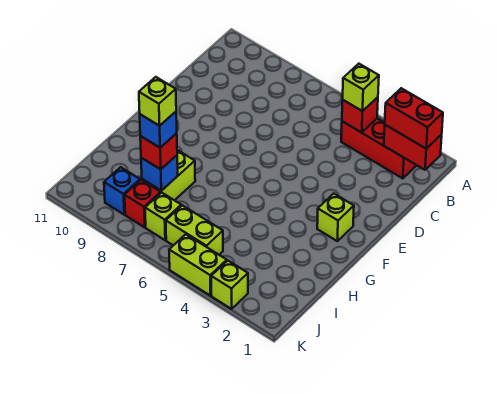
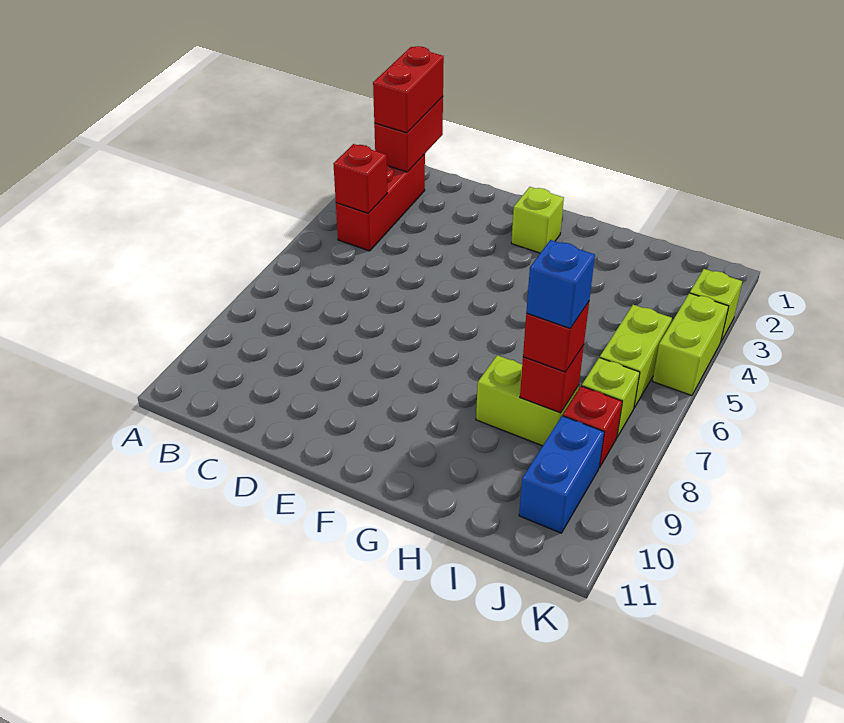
lime brick B4 level 3 -> none
blue brick I8 level 2 -> red brick I8 level 2
lime brick I8 level 5 -> none
blue brick J9 level 1 -> blue brick J9:J10 level 1

